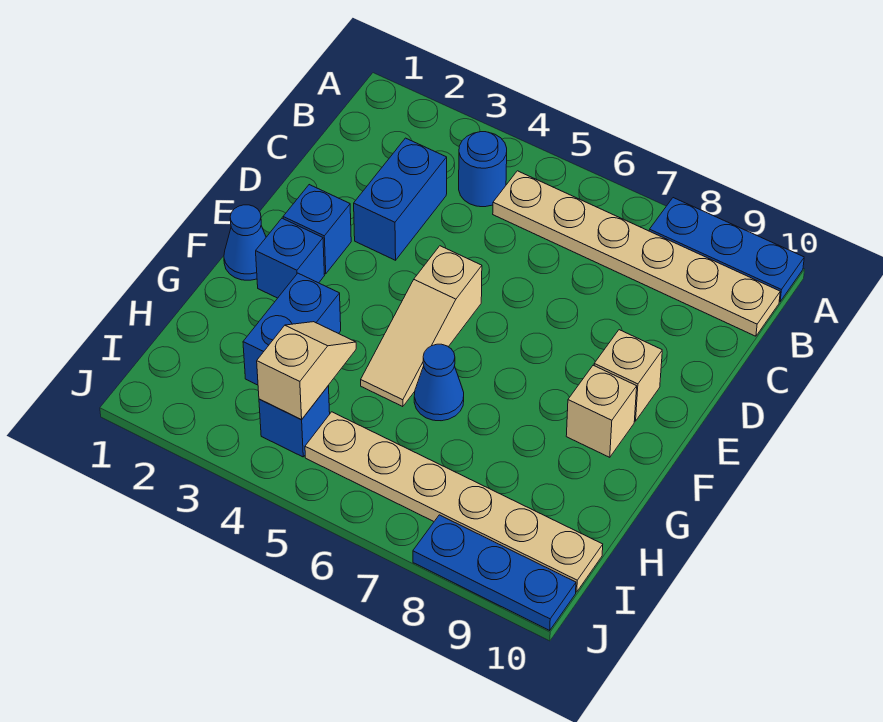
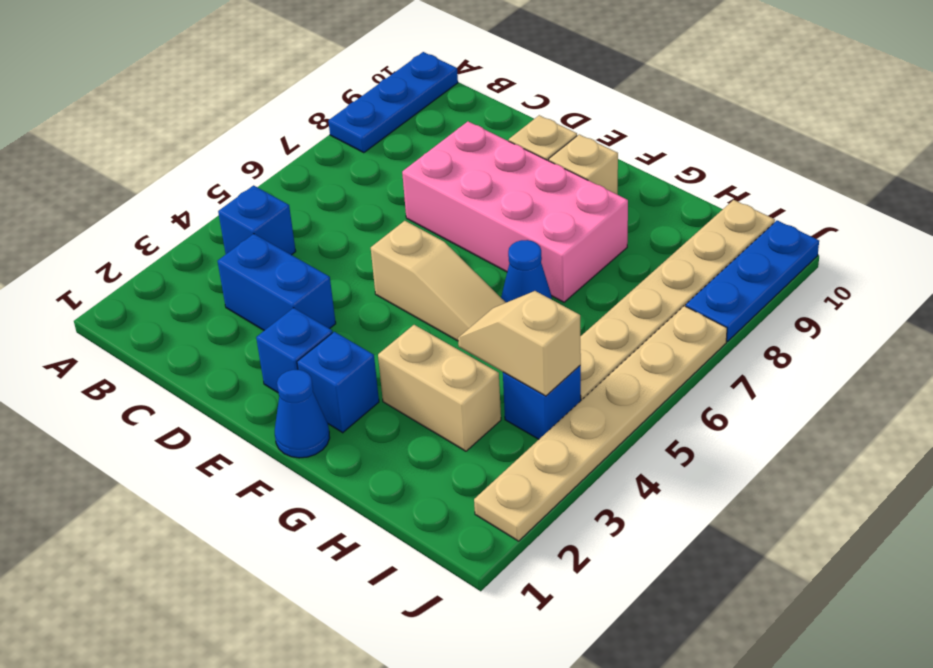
blue round brick B4 level 1 -> blue brick B4 level 1
tan plate B5:B10 level 1 -> tan plate J2:J7 level 1
none -> pink brick D7:G8 level 1
blue brick G3:H3 level 1 -> tan brick G3:H3 level 1

